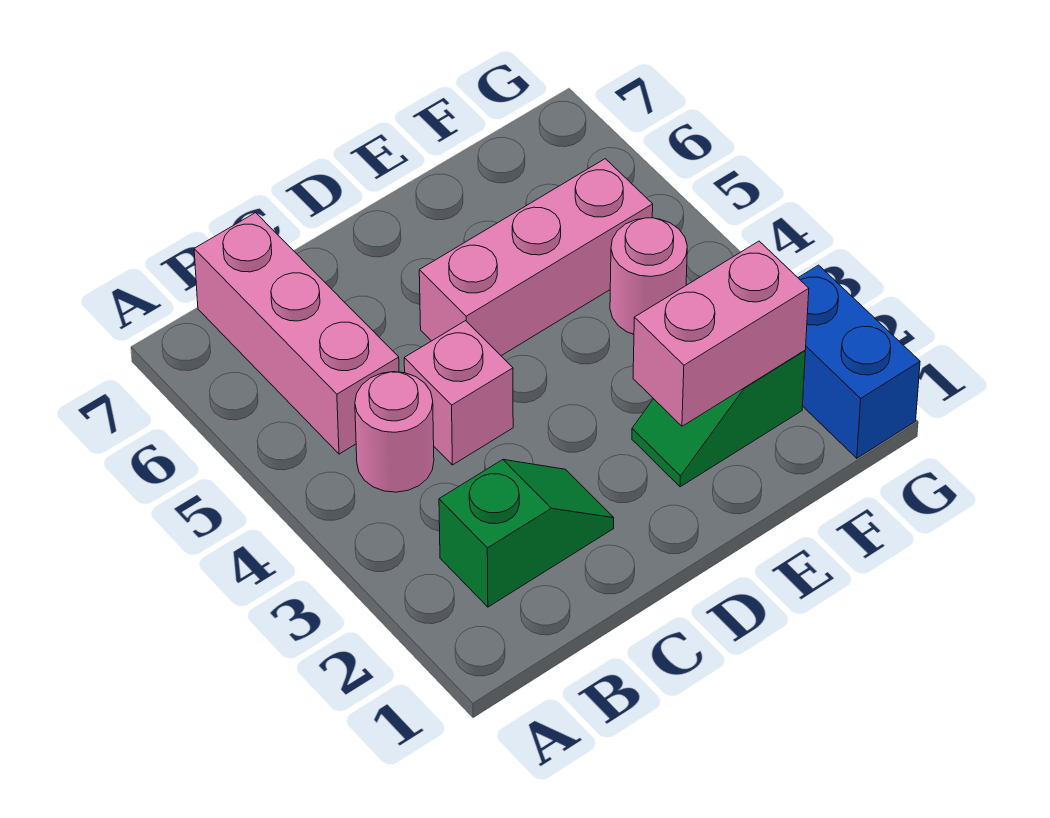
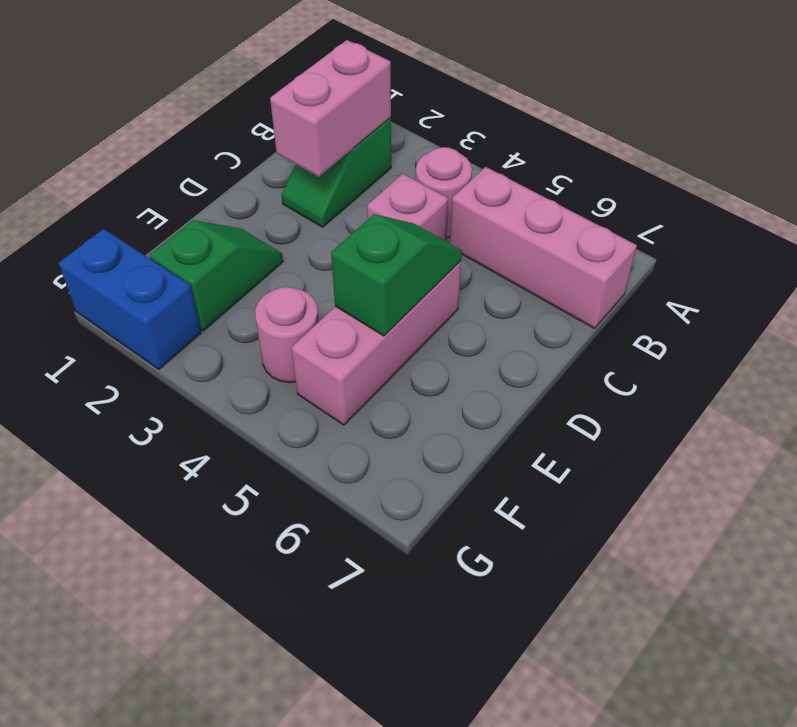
none -> green slope D5:E5 level 2 top E
pink brick E2:F2 level 2 -> pink brick B2:C2 level 2

